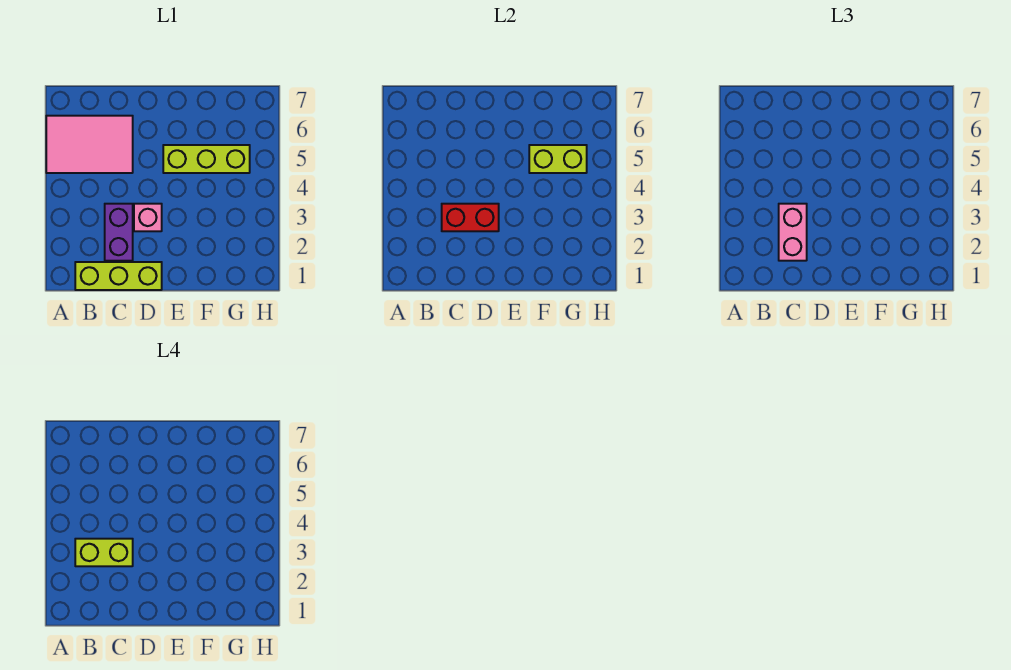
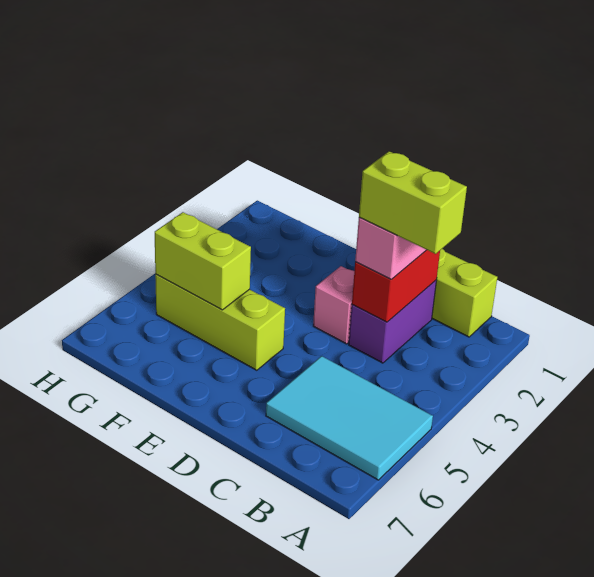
pink tile A5:C6 level 1 -> cyan tile A5:C6 level 1
red brick C3:D3 level 2 -> red brick C2:C3 level 2

